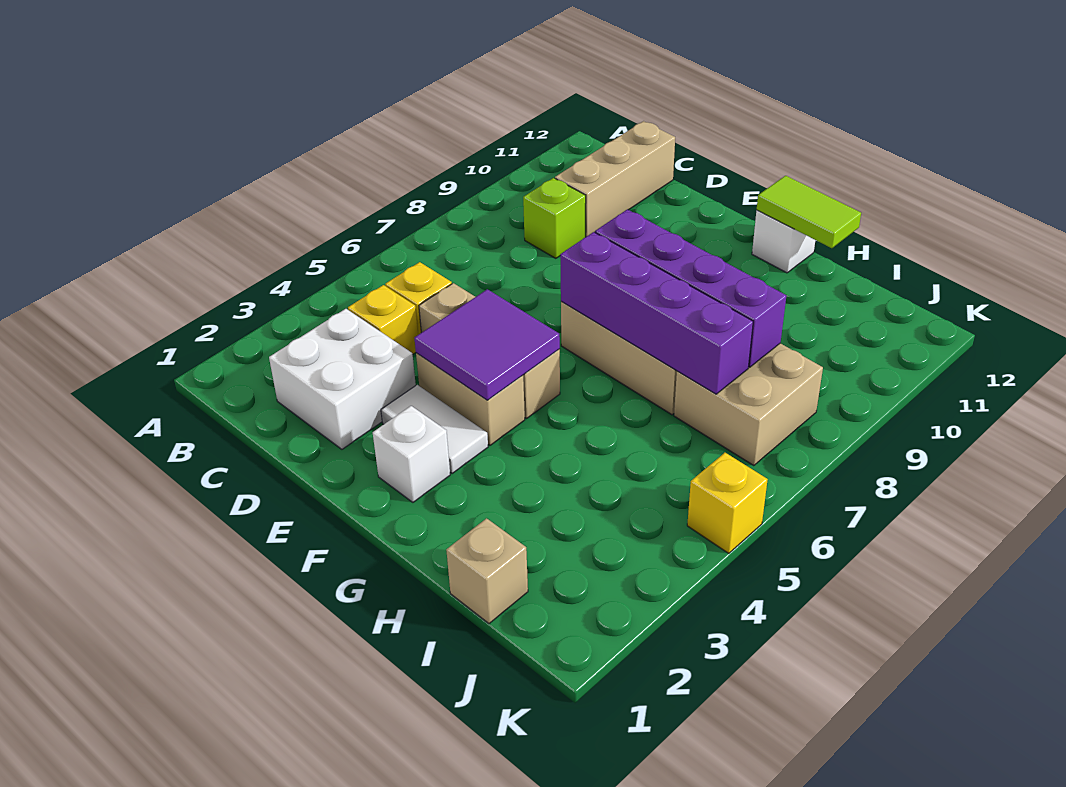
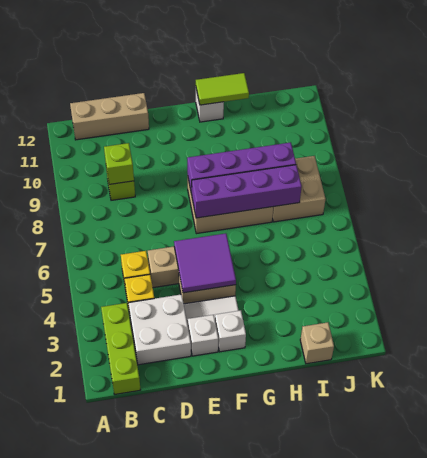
none -> lime brick B1:B3 level 1
none -> lime brick C9 level 2
tan brick C10:C12 level 1 -> tan brick B12:D12 level 1
none -> white brick E2 level 1
yellow brick K5 level 1 -> none

